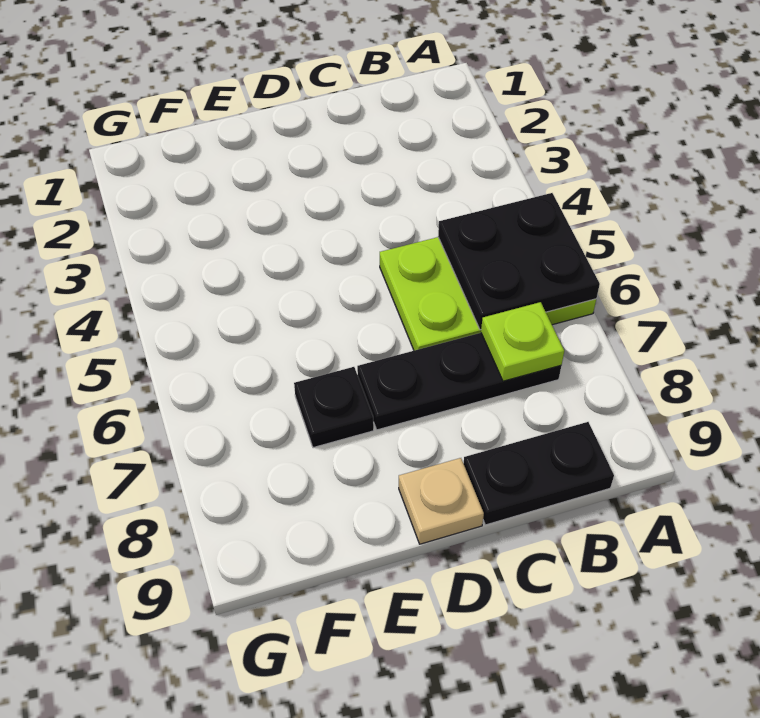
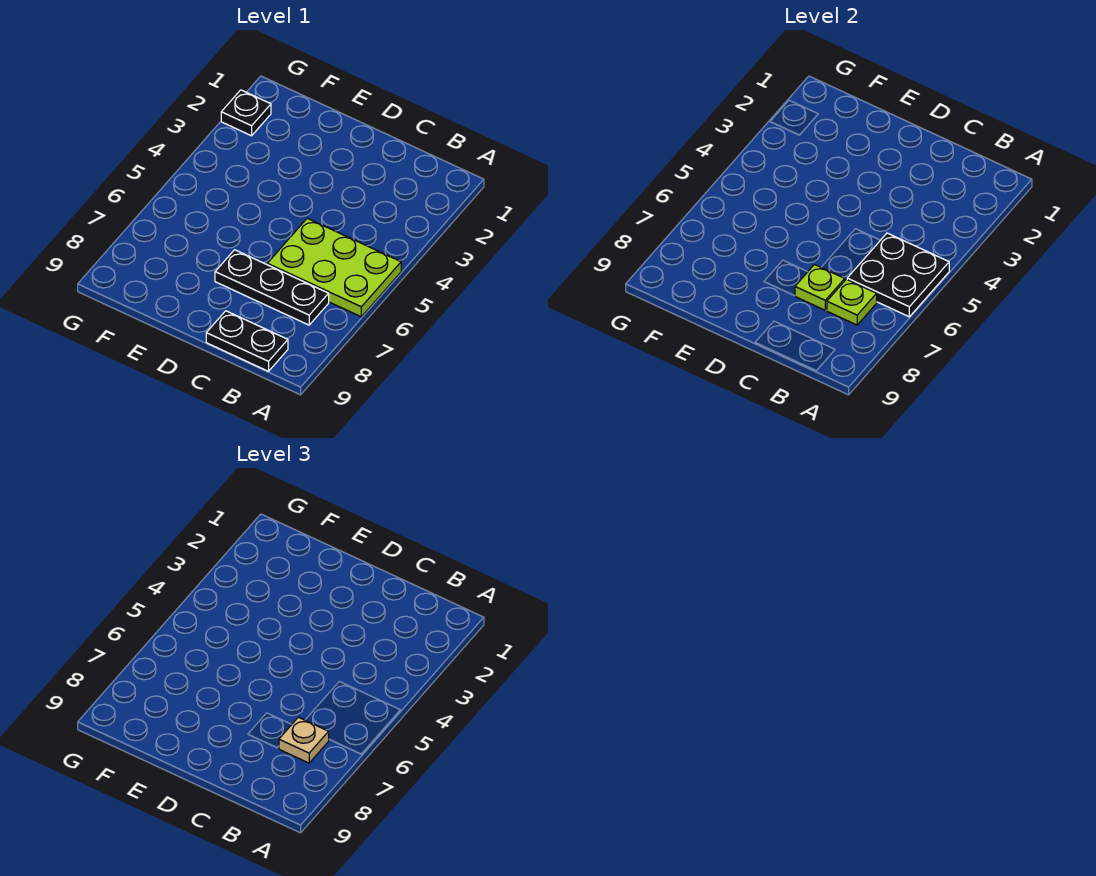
none -> lime plate C7 level 2
tan plate D9 level 1 -> tan plate B7 level 3
black plate E7 level 1 -> black plate G2 level 1

